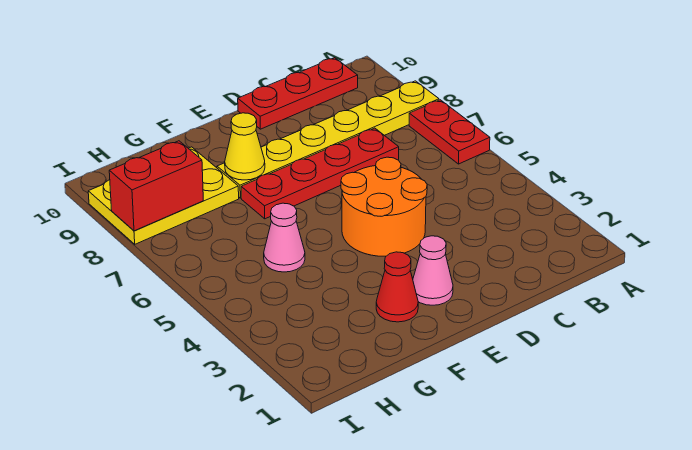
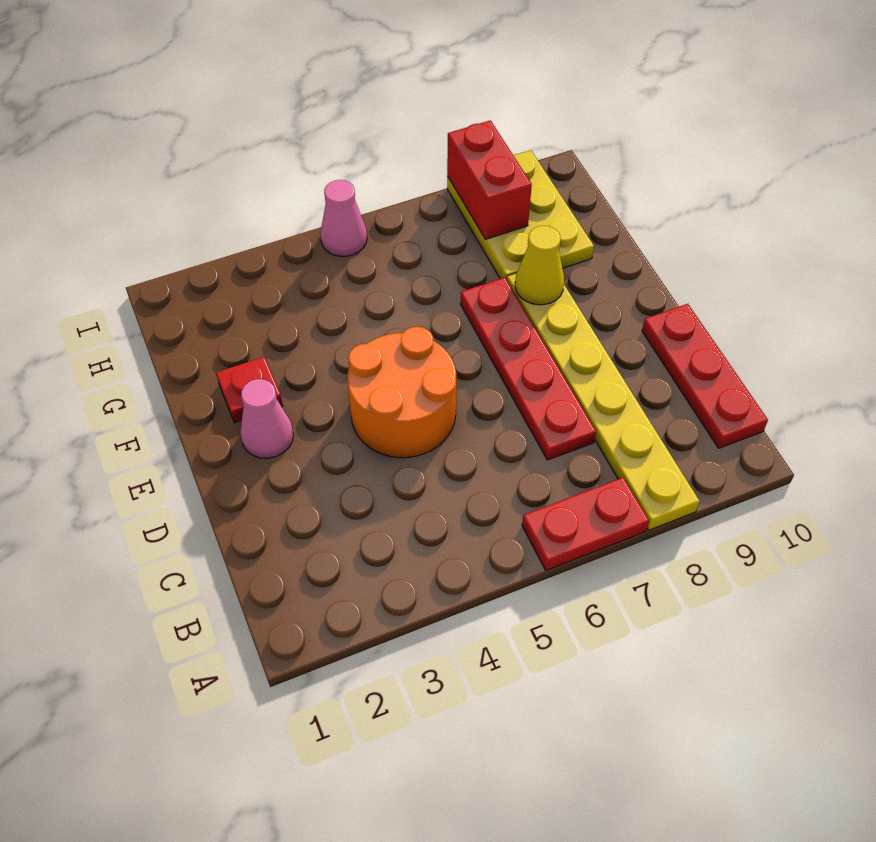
red cone F2 level 1 -> red plate F2 level 1
pink cone G5 level 1 -> pink cone I5 level 1

